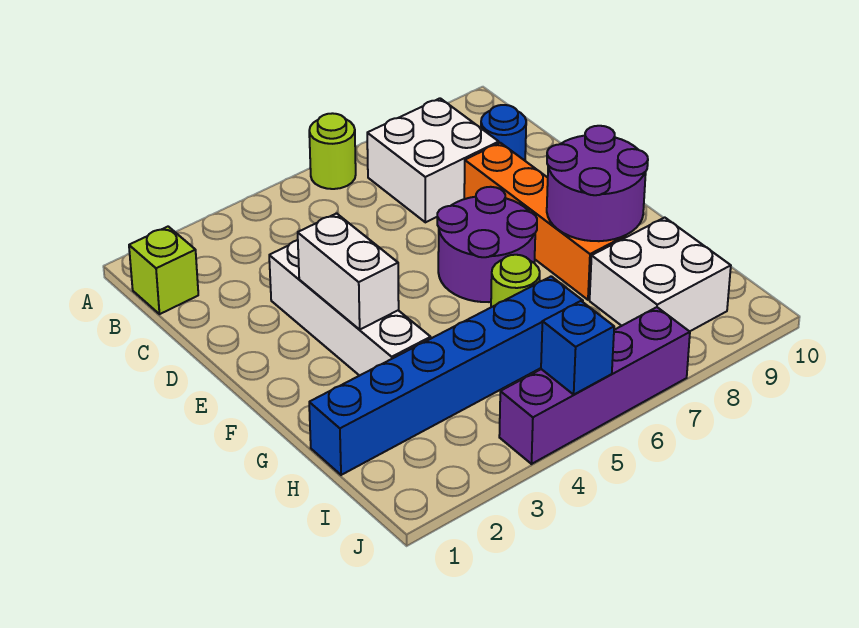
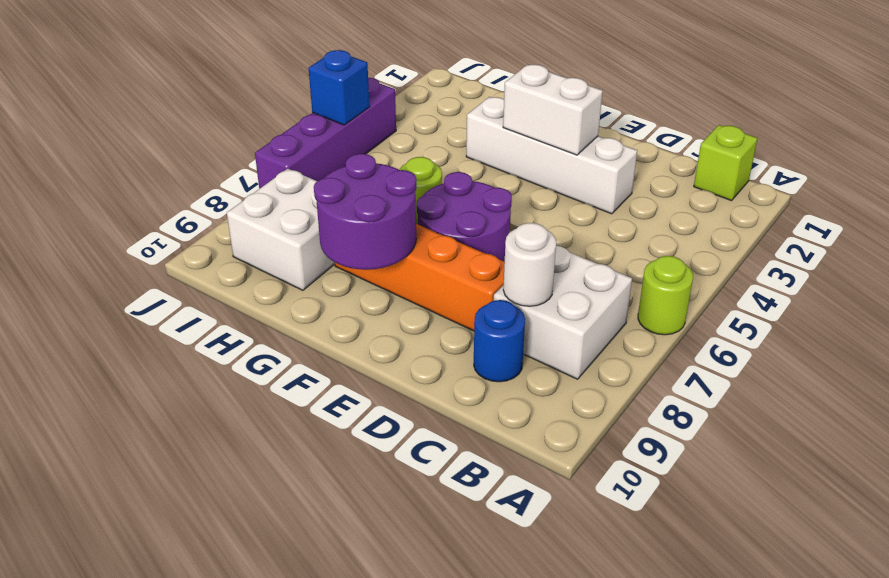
none -> white round brick C8 level 2
blue brick H1:H6 level 1 -> none

